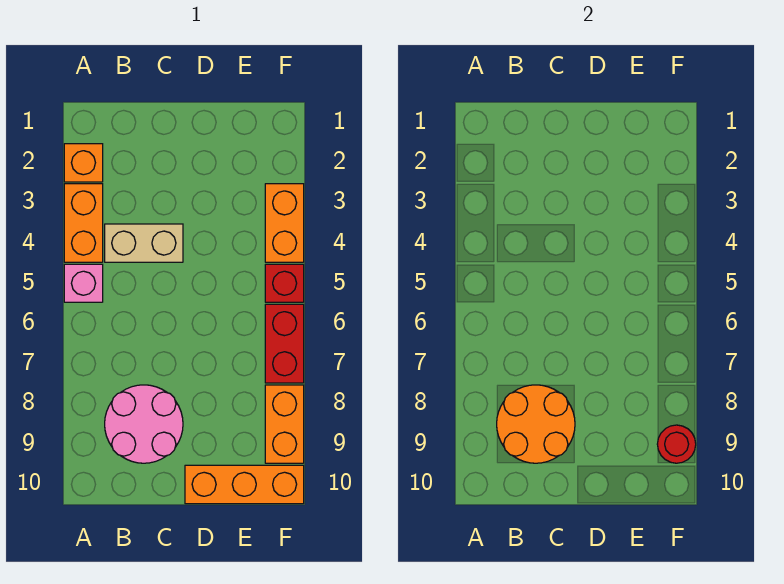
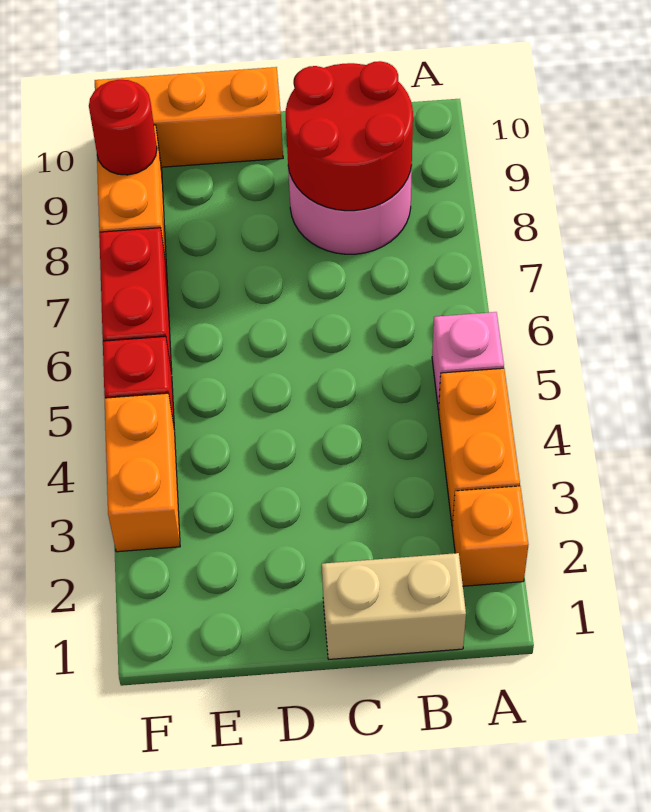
tan brick B4:C4 level 1 -> tan brick B1:C1 level 1
orange round brick B8:C9 level 2 -> red round brick B8:C9 level 2

